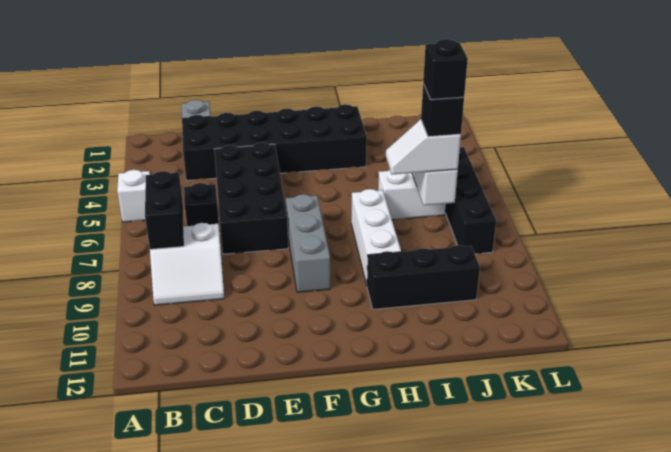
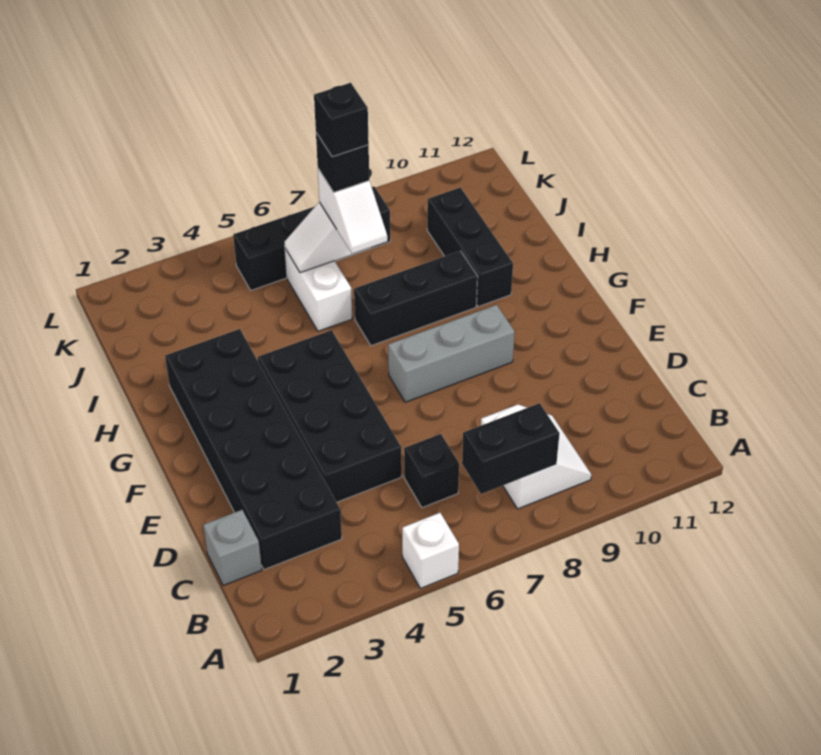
black brick D4:E7 level 1 -> black brick D4:G5 level 1
white brick H7:H9 level 1 -> black brick H7:H9 level 1

